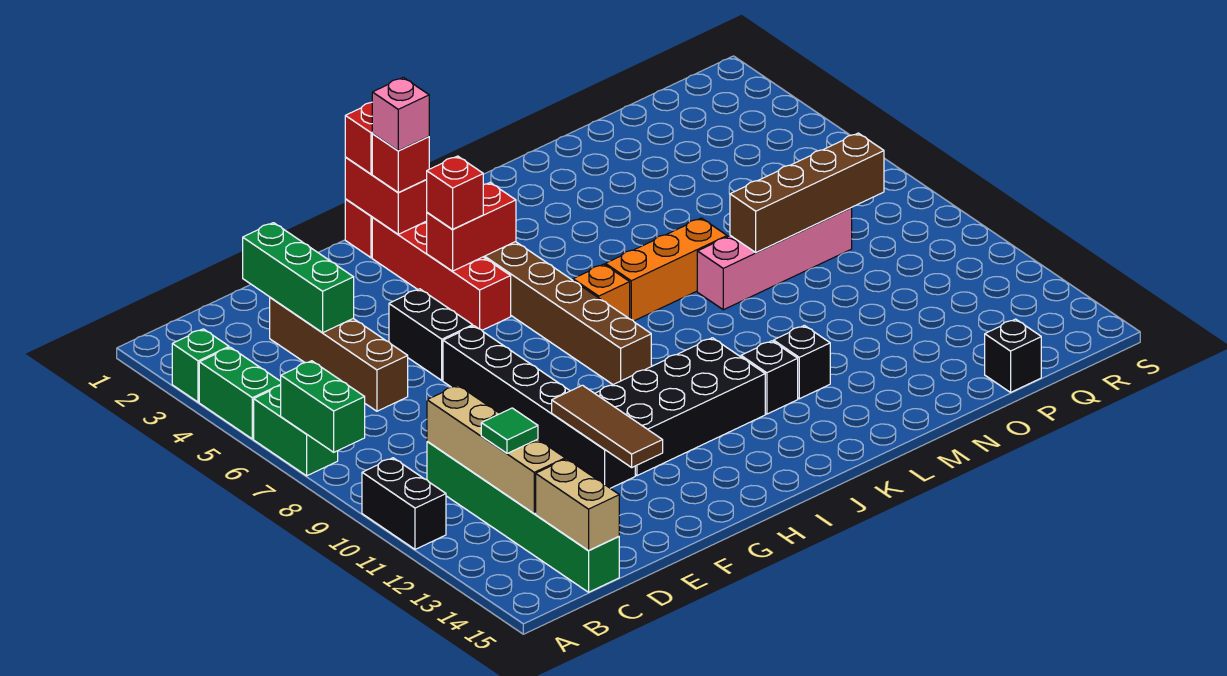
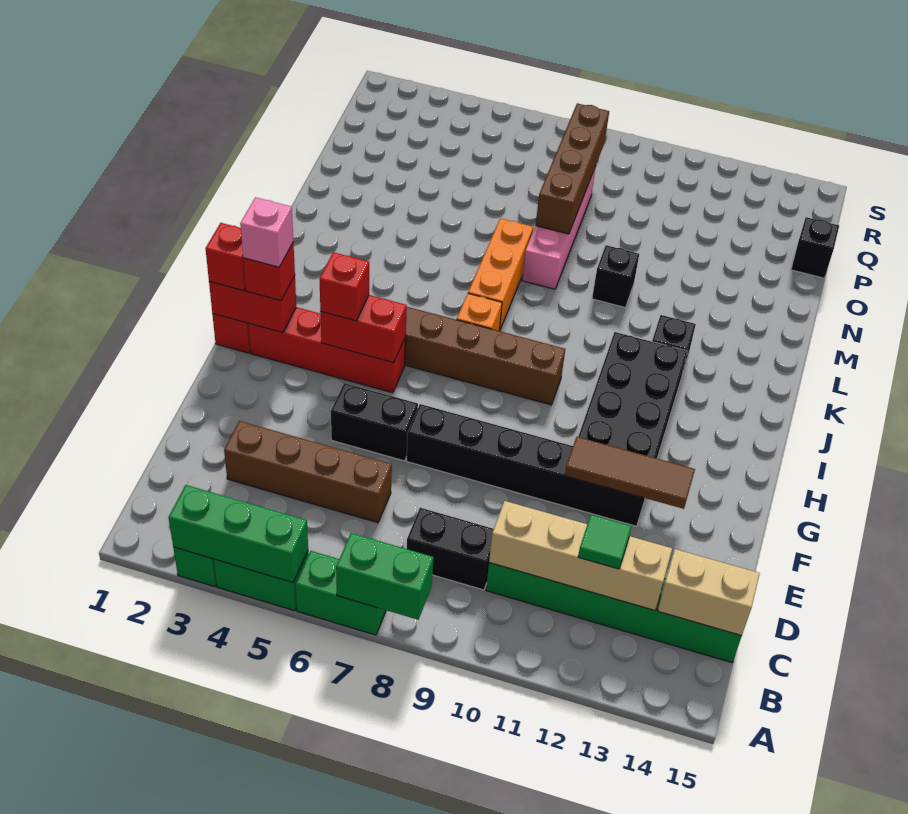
black brick A10:A11 level 1 -> black brick C8:C9 level 1
green brick D2:D4 level 2 -> green brick A3:A5 level 2
red brick H4:I4 level 2 -> red brick H4:H5 level 2
black brick L12 level 1 -> black brick M10 level 1

